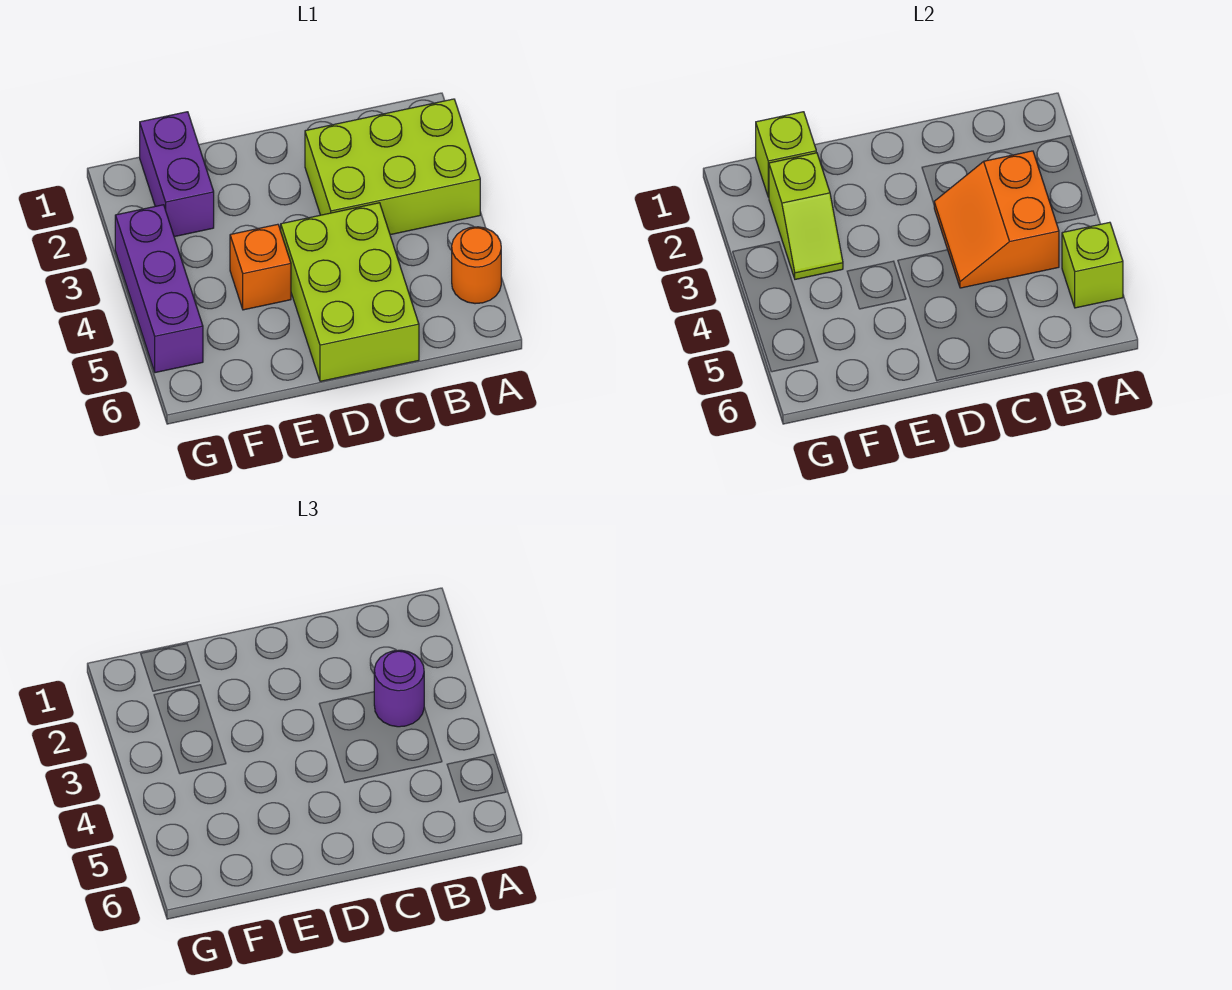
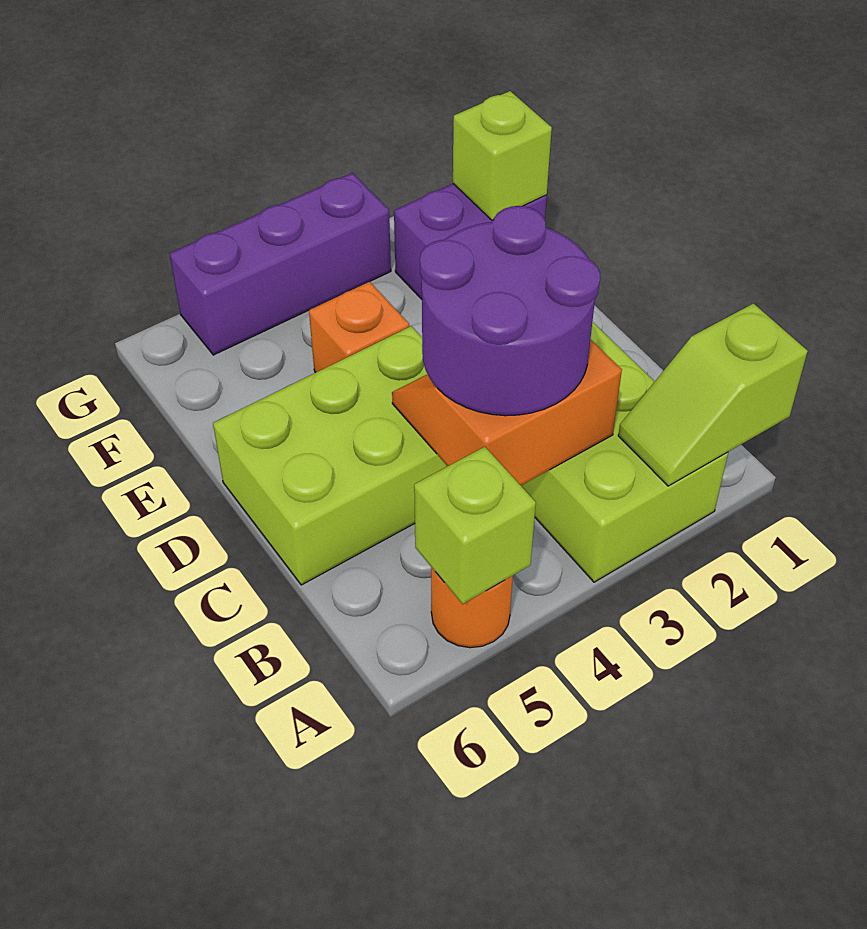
purple round brick B3 level 3 -> purple round brick B3:C4 level 3
lime slope F2:F3 level 2 top 2 -> lime slope A1:A2 level 2 top 1

